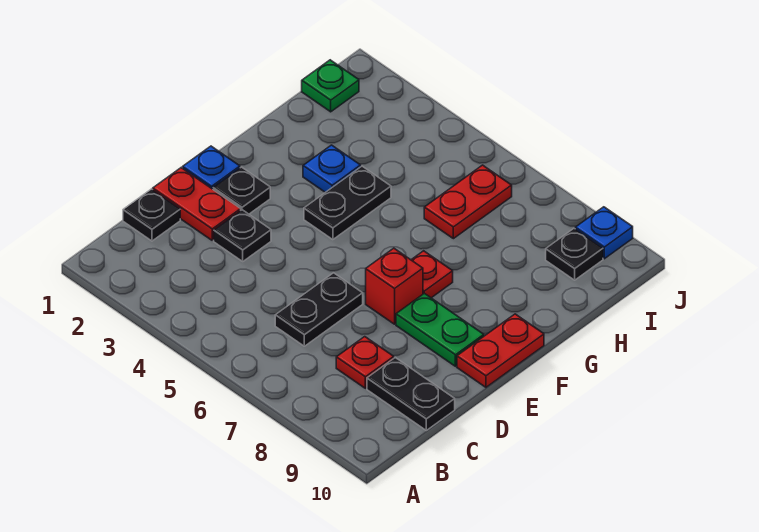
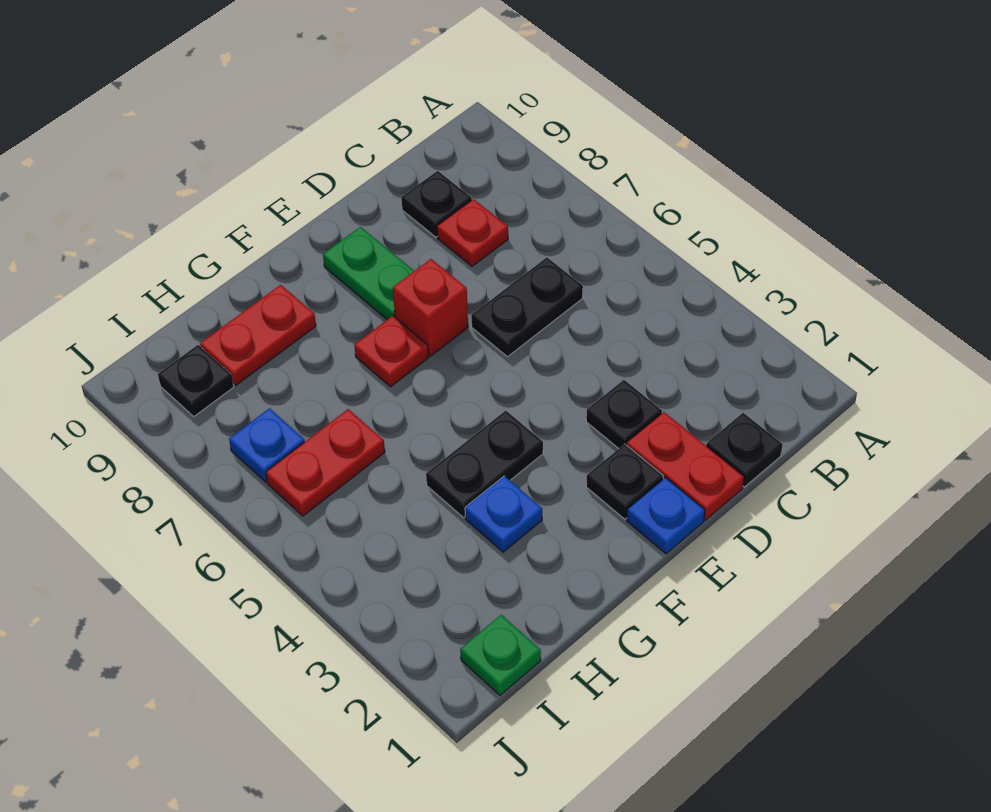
black plate C9:C10 level 1 -> black plate C9 level 1
red plate E10:F10 level 1 -> red plate G9:H9 level 1
blue plate J9 level 1 -> blue plate I7 level 1

